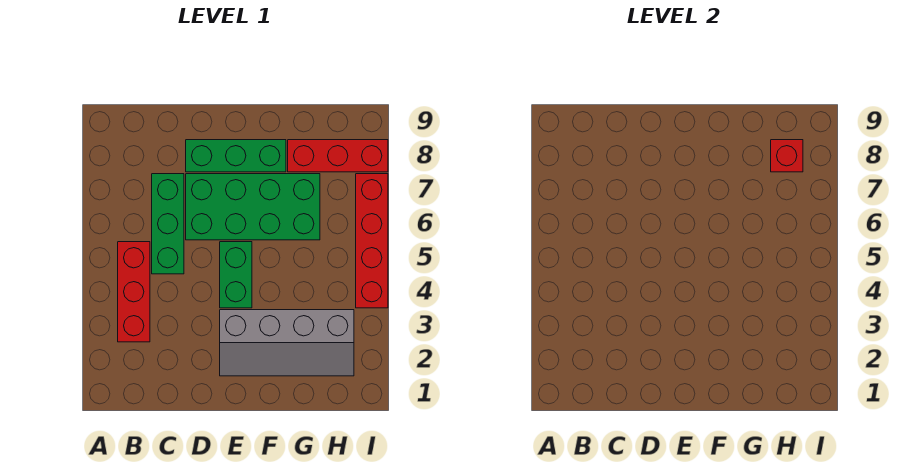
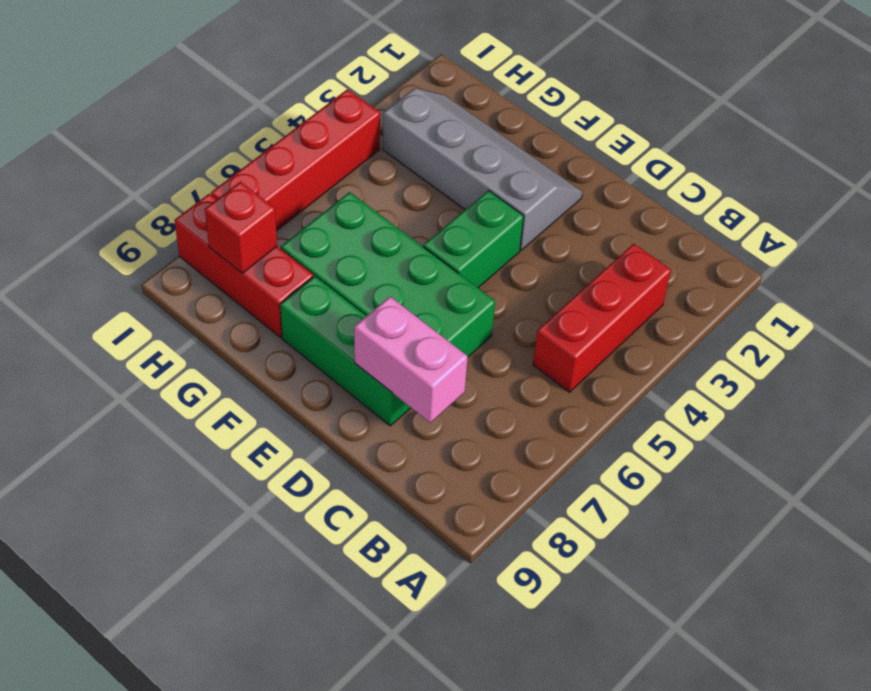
green brick C5:C7 level 1 -> none
none -> pink brick C8:D8 level 2

